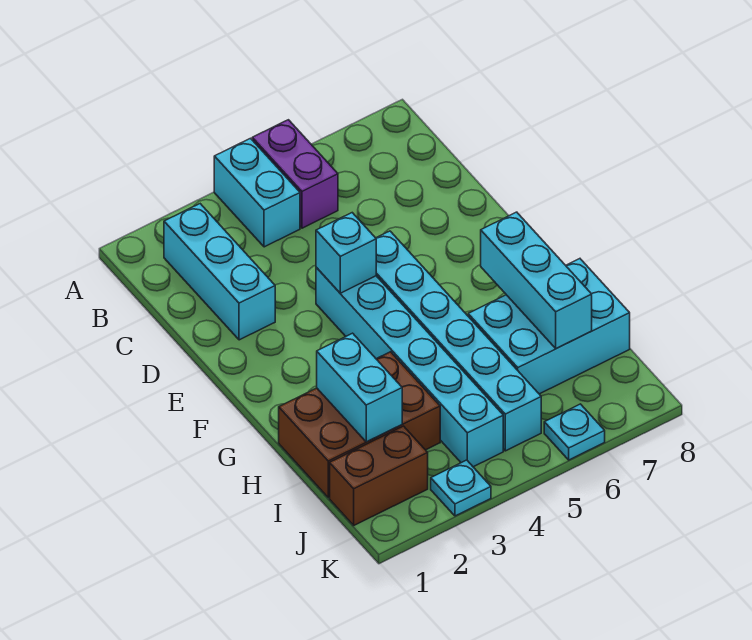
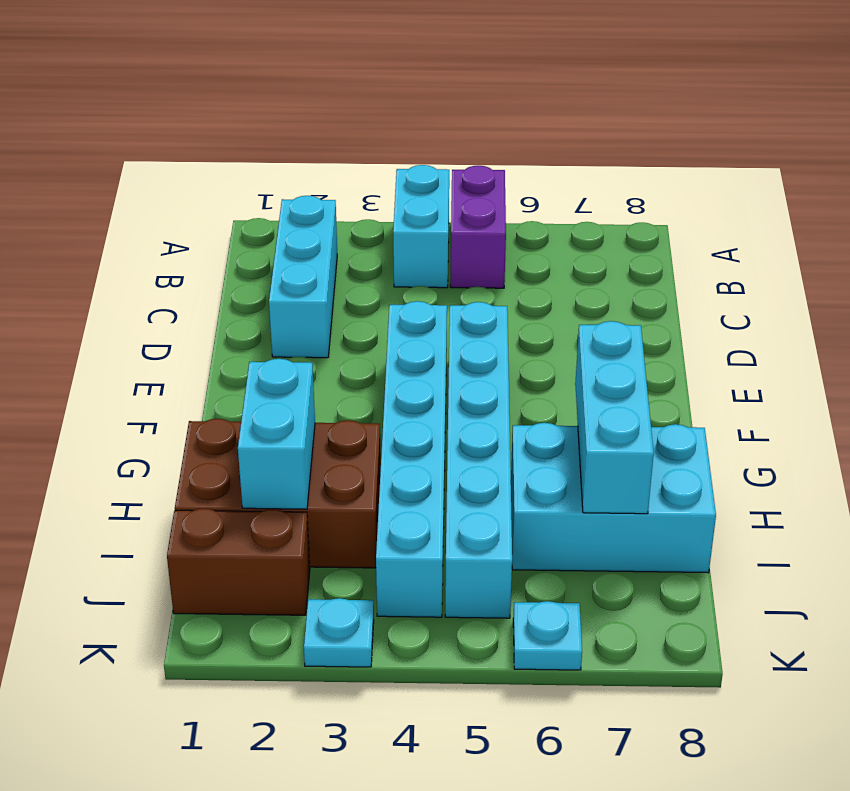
cyan brick E4 level 2 -> none

